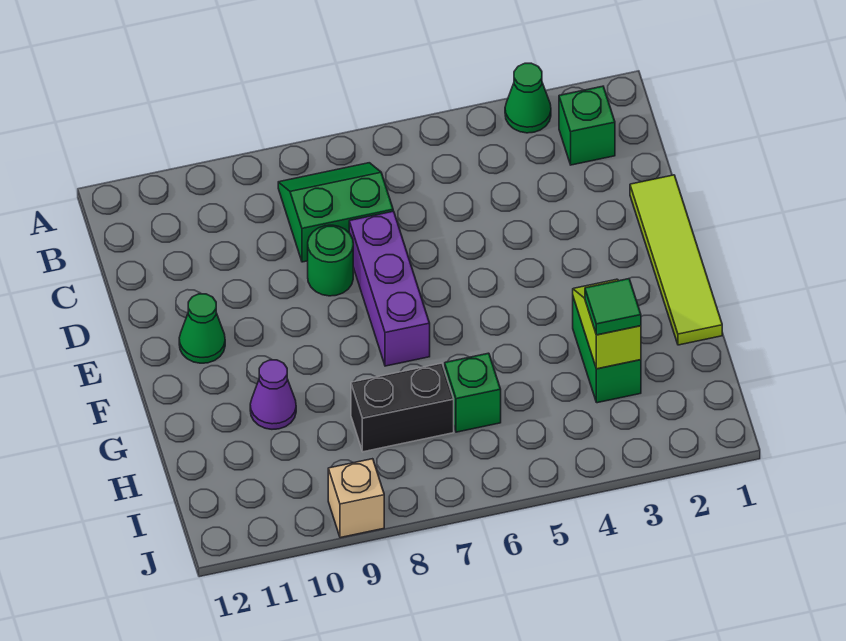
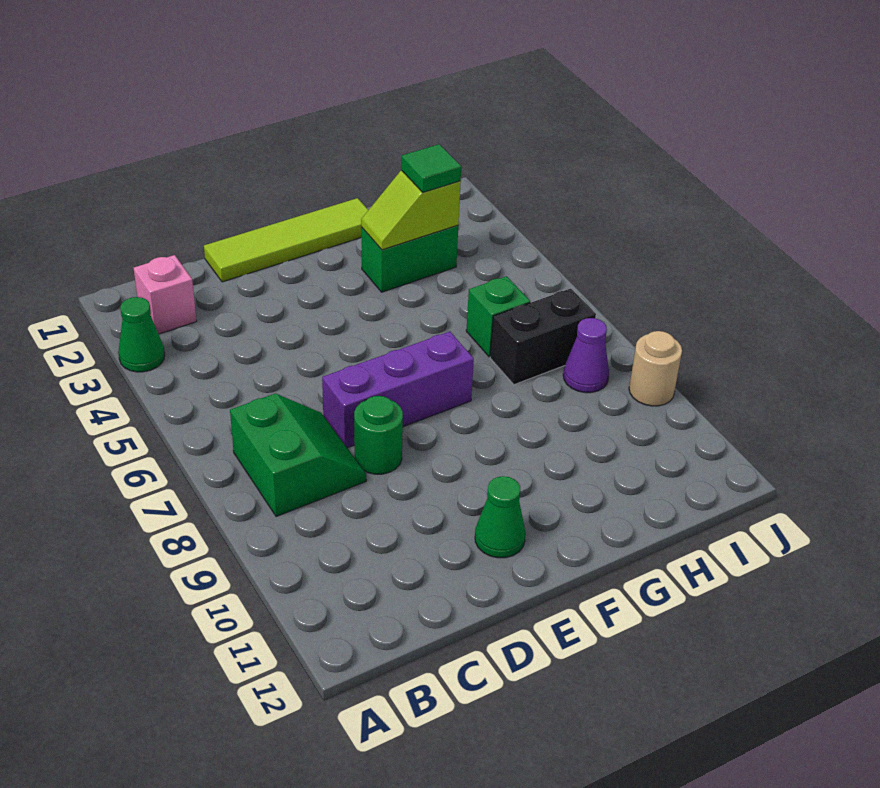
green brick B2 level 1 -> pink brick B2 level 1
green slope B7:C8 level 1 top C -> green slope B7:C8 level 1 top B
purple cone G10 level 1 -> purple cone I8 level 1
black brick H7:H8 level 1 -> black brick H7:I7 level 1
tan brick J9 level 1 -> tan round brick J9 level 1

